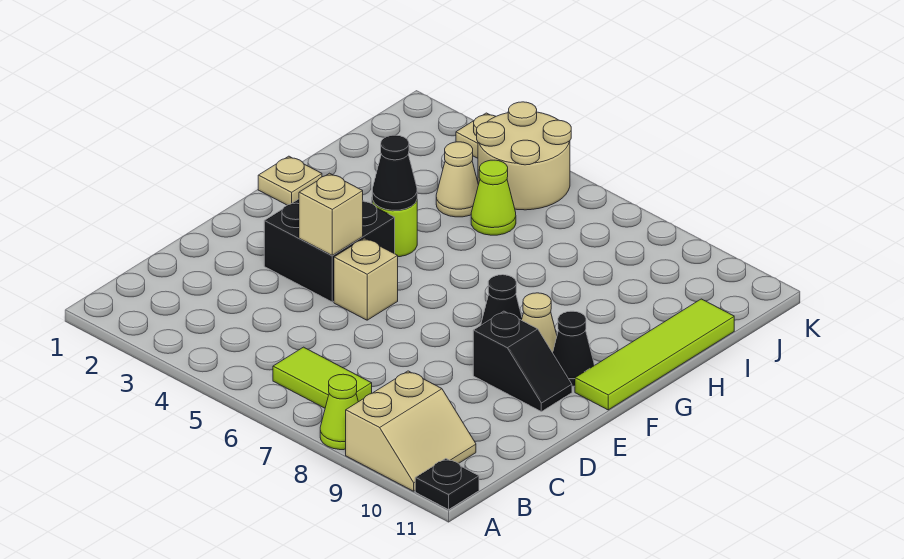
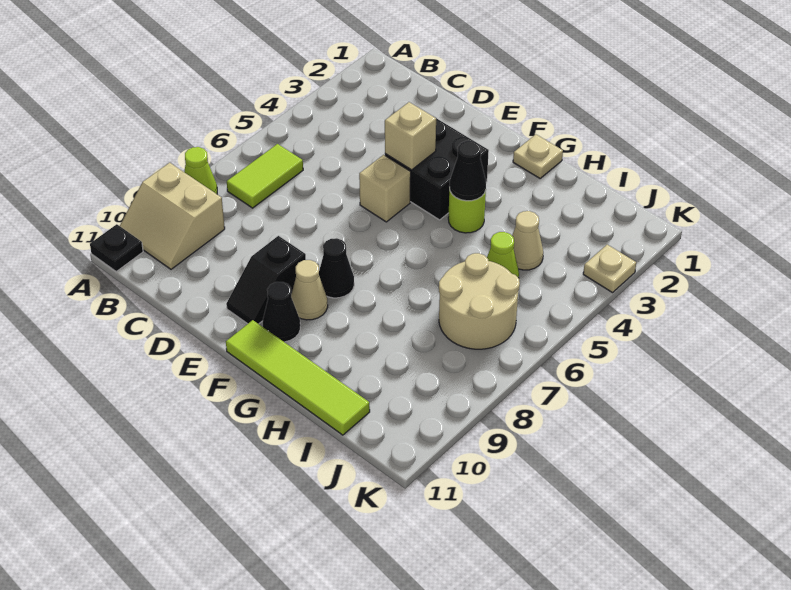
tan round brick J4:K5 level 1 -> tan round brick I6:J7 level 1

